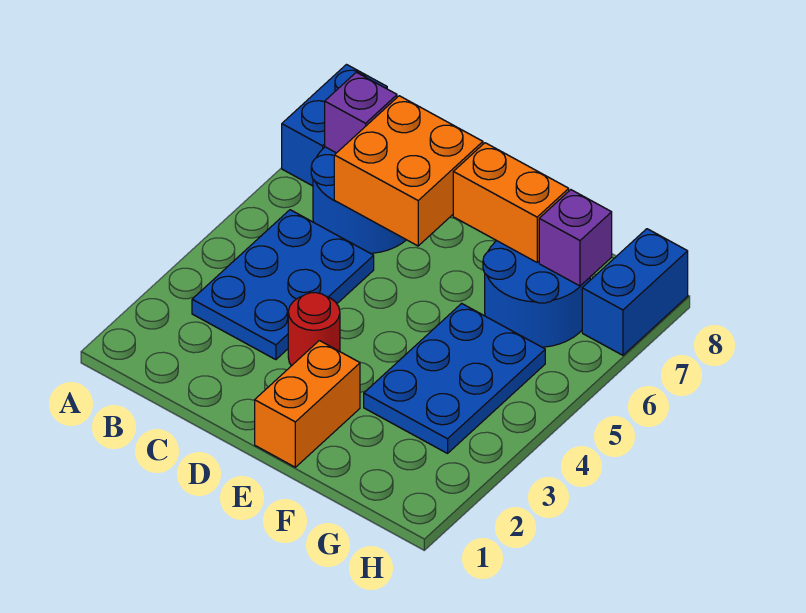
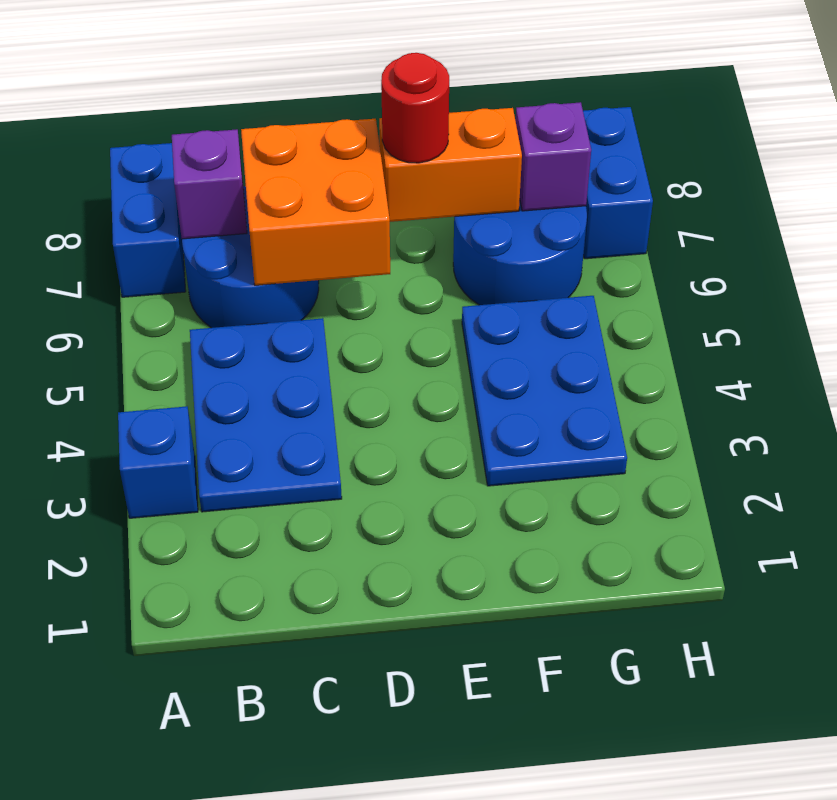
none -> blue brick A3 level 1
red round brick D3 level 1 -> red round brick E7 level 3
orange brick E1:E2 level 1 -> none

